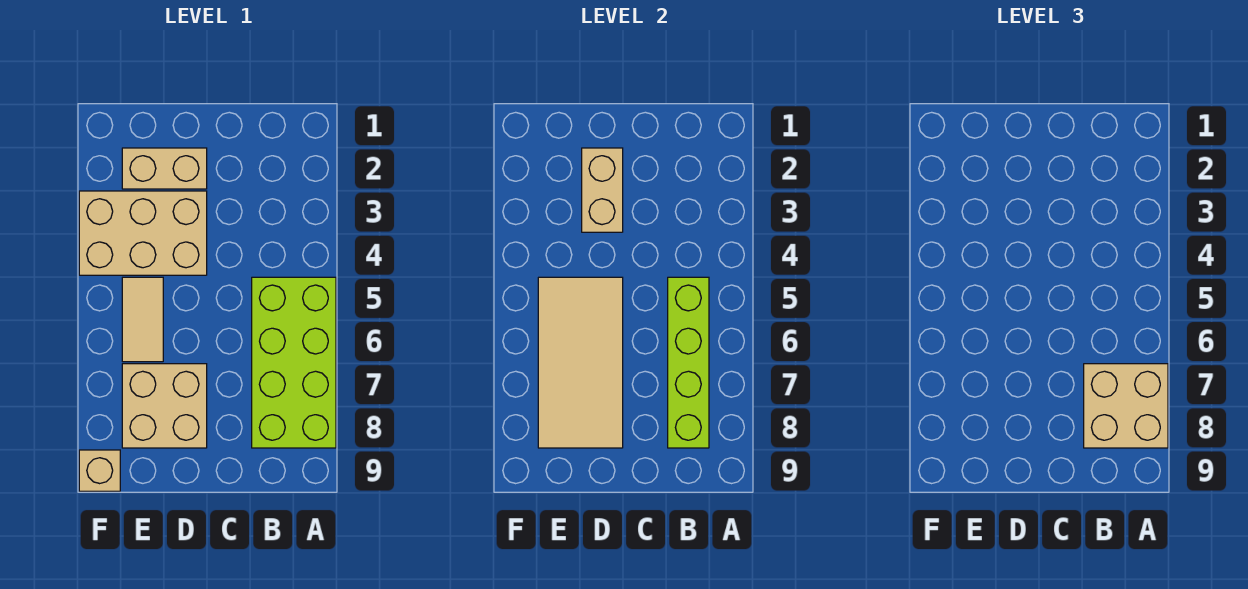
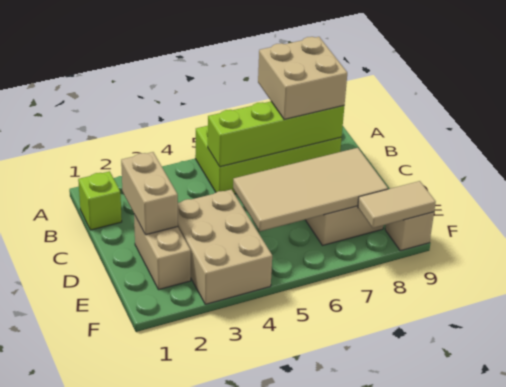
none -> lime brick B1 level 1
tan brick D2:D3 level 2 -> tan brick C2:D2 level 2
tan tile E5:E6 level 1 -> tan tile F8:F9 level 2

